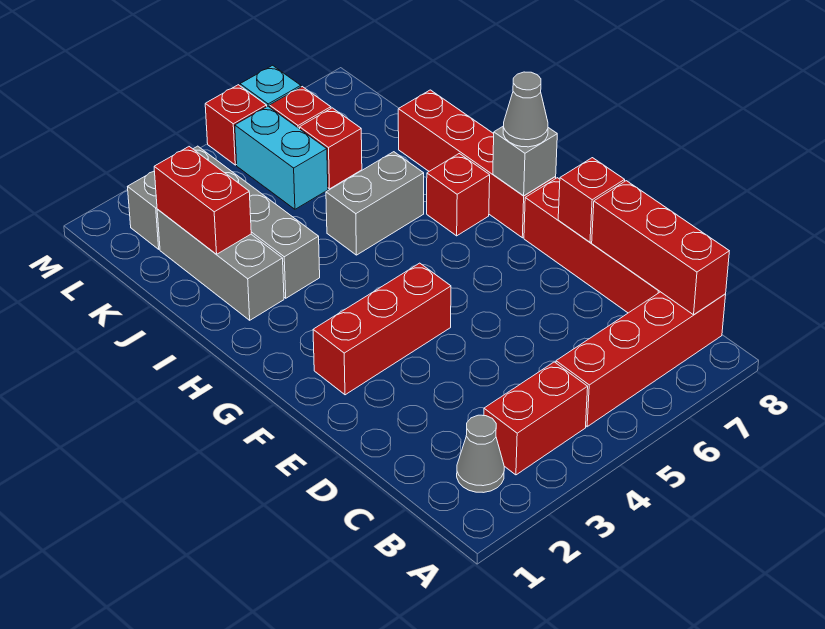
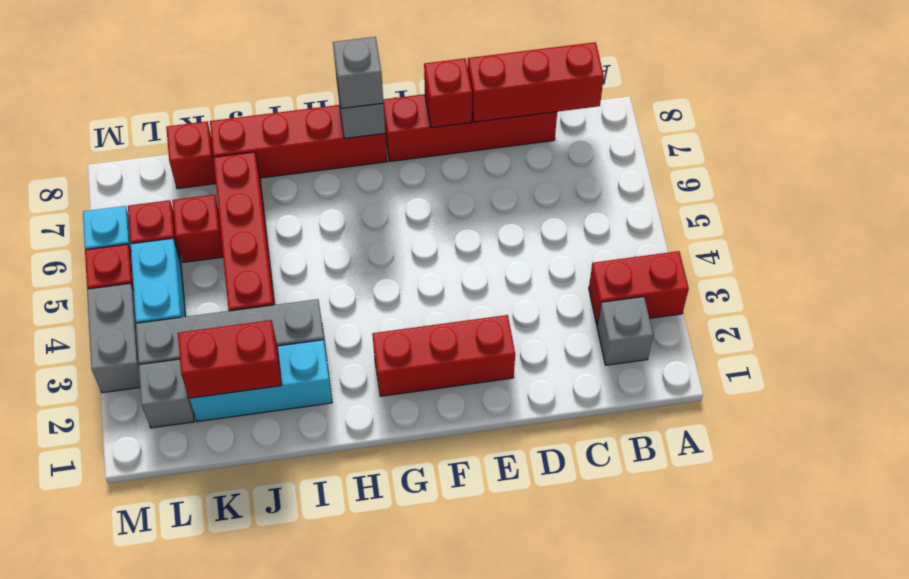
grey cone B2 level 1 -> grey brick B2 level 1
red brick B3:B4 level 1 -> red brick A3:B3 level 1
red brick B5:B8 level 1 -> red brick J4:J7 level 1
red brick F2:F4 level 1 -> red brick E2:G2 level 1
grey cone G8 level 3 -> grey brick G8 level 3
red brick H7 level 1 -> red brick K8 level 1
grey brick I2:K2 level 1 -> cyan brick I2:K2 level 1
grey brick I5:I6 level 1 -> grey brick M3:M4 level 1
cyan brick K5:L5 level 1 -> cyan brick L4:L5 level 1

